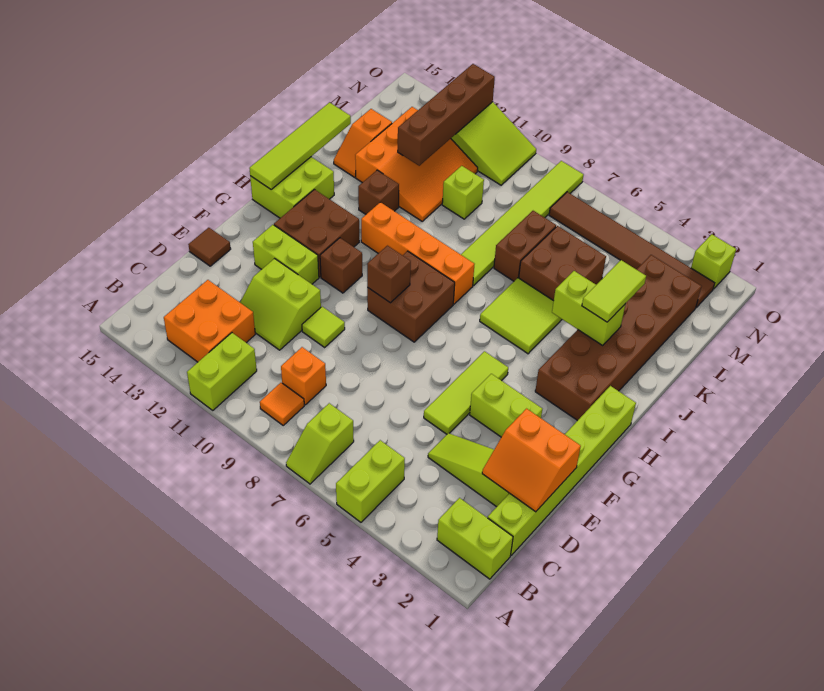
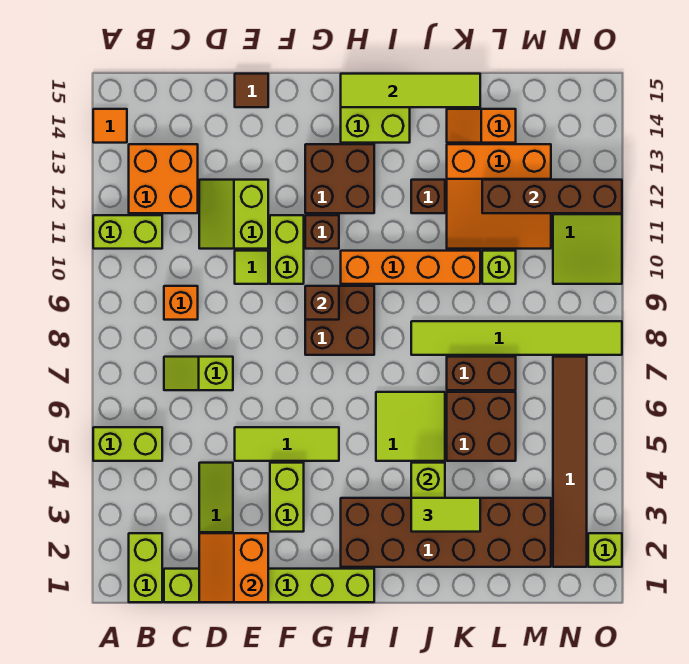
lime slope A7:B7 level 1 top B -> lime slope C7:D7 level 1 top D
orange tile B9 level 1 -> orange tile A14 level 1
lime brick F12:F13 level 1 -> lime brick F10:F11 level 1
orange brick I8:I11 level 1 -> orange brick H10:K10 level 1

